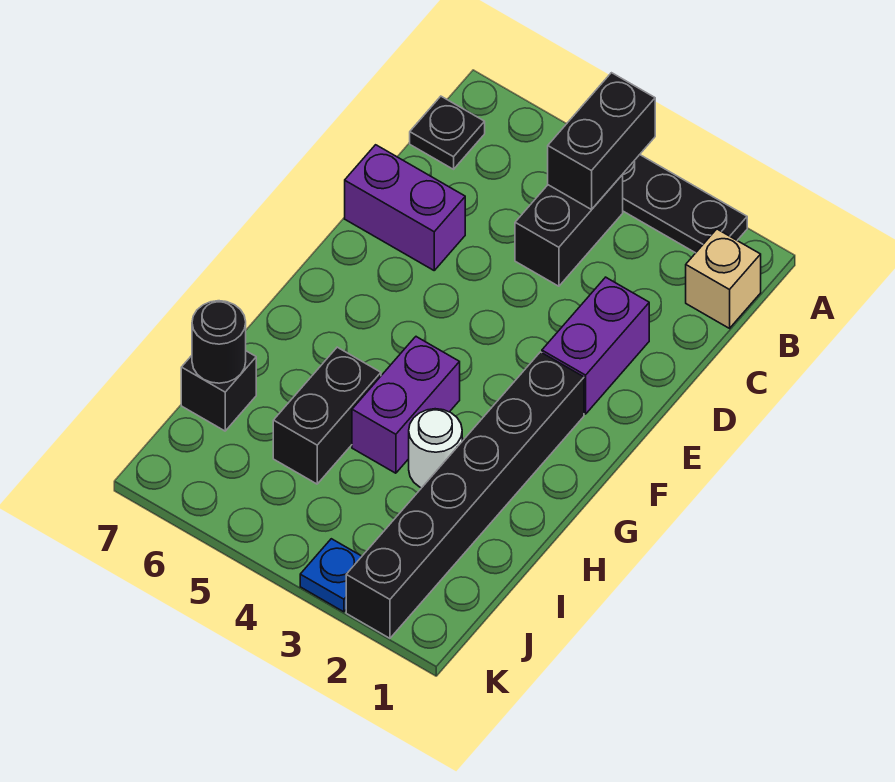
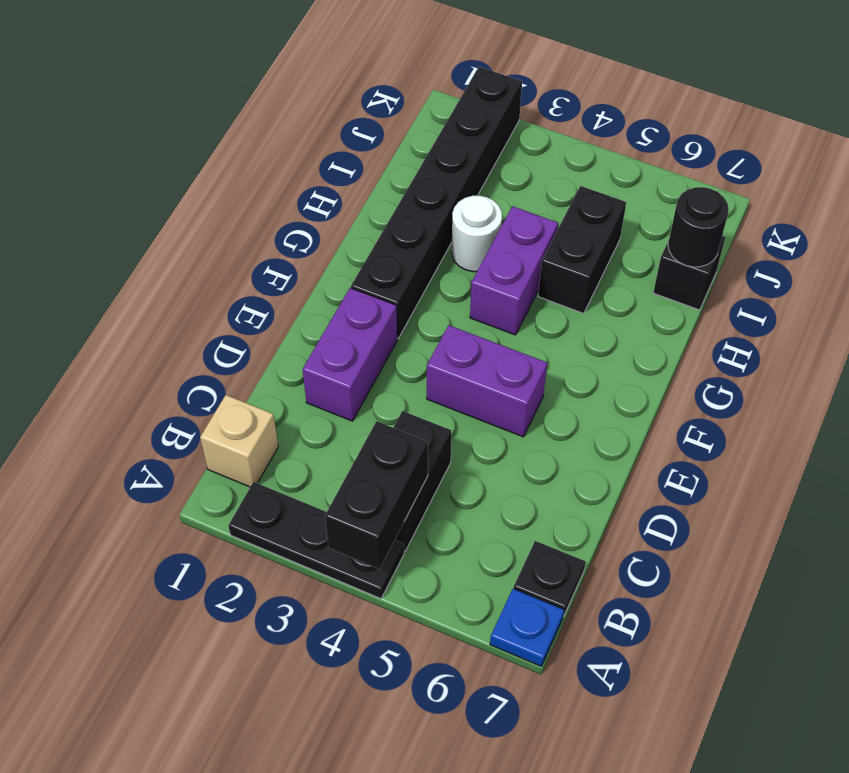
purple brick D6:D7 level 1 -> purple brick E4:E5 level 1
blue plate K3 level 1 -> blue plate A7 level 1

